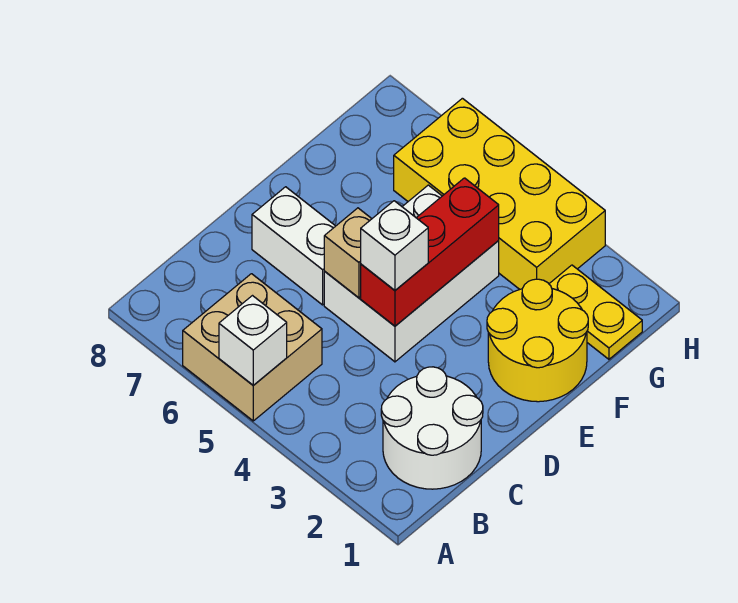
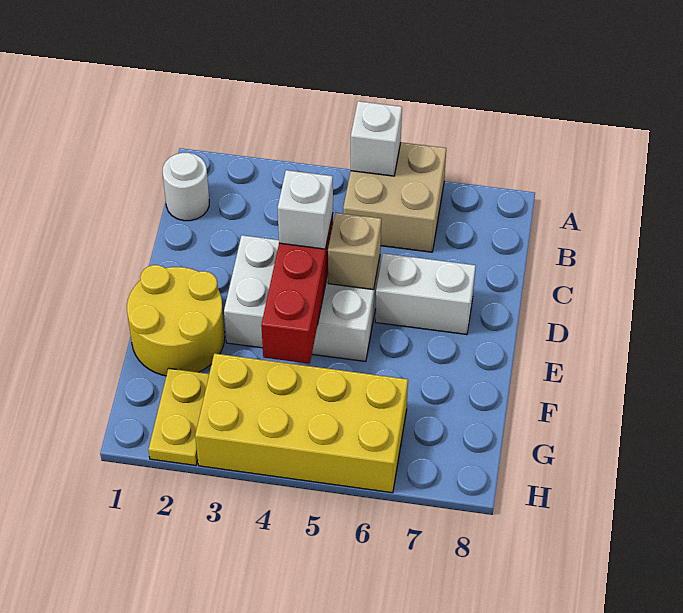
white round brick B1:C2 level 1 -> white round brick B1 level 1
white brick D4:F5 level 1 -> white brick D3:E5 level 1
yellow plate G1:G2 level 1 -> yellow plate G2:H2 level 1

